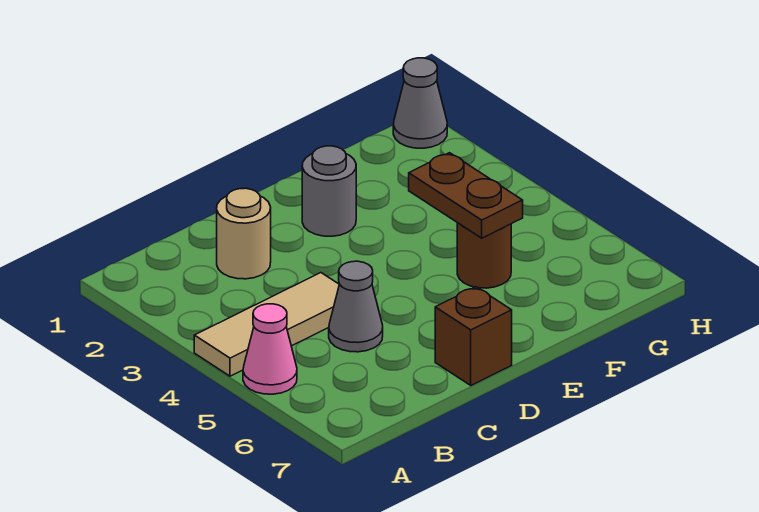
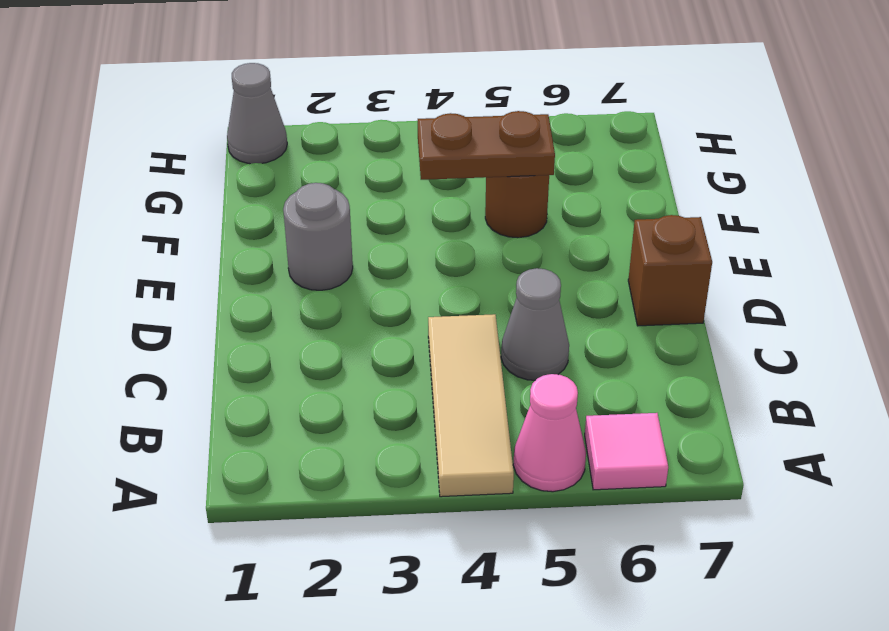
none -> pink tile A6 level 1
tan round brick C2 level 1 -> none

